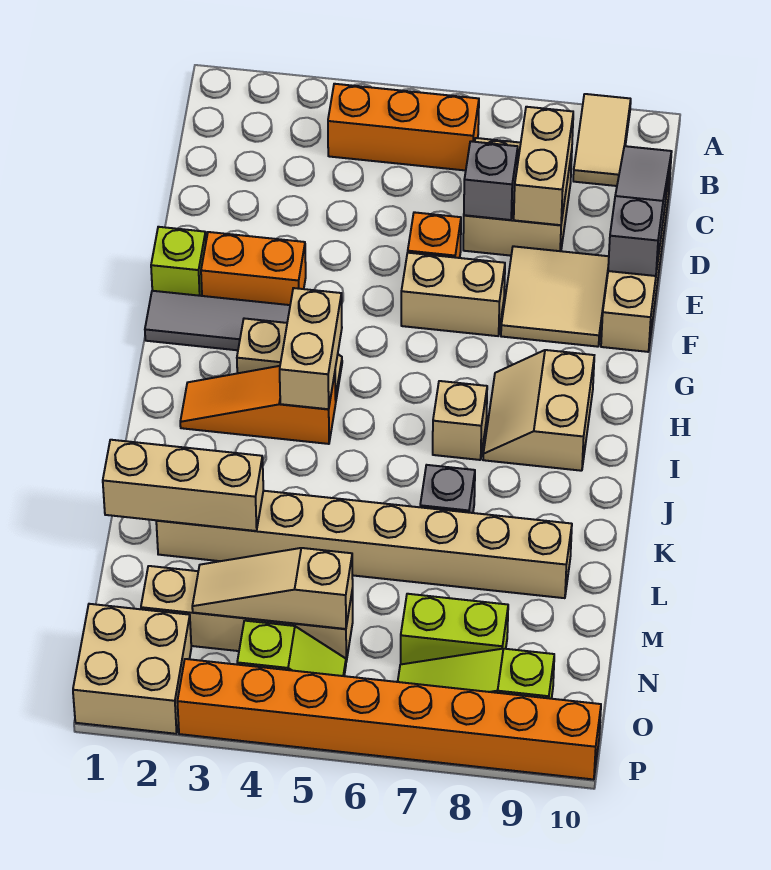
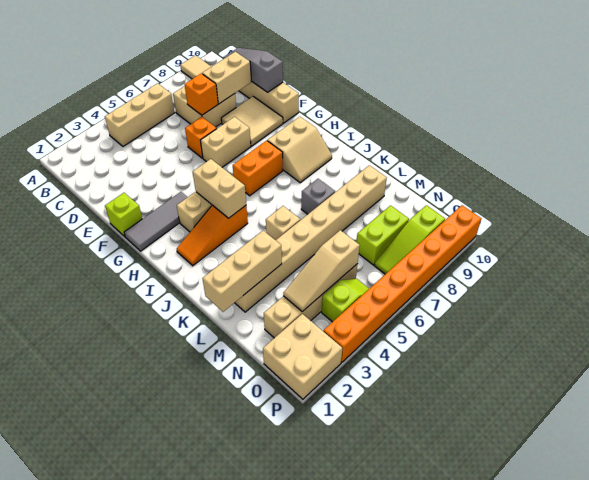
orange brick B4:B6 level 1 -> tan brick B4:B6 level 1
tan brick C8:D8 level 2 -> tan brick D8:D9 level 2
grey brick D7 level 2 -> orange brick D7 level 2
orange brick F2:F3 level 1 -> orange brick H6:H7 level 1
tan slope H8:I9 level 1 top 9 -> tan slope H8:I9 level 1 top H
tan brick I7 level 1 -> tan brick K5 level 1

